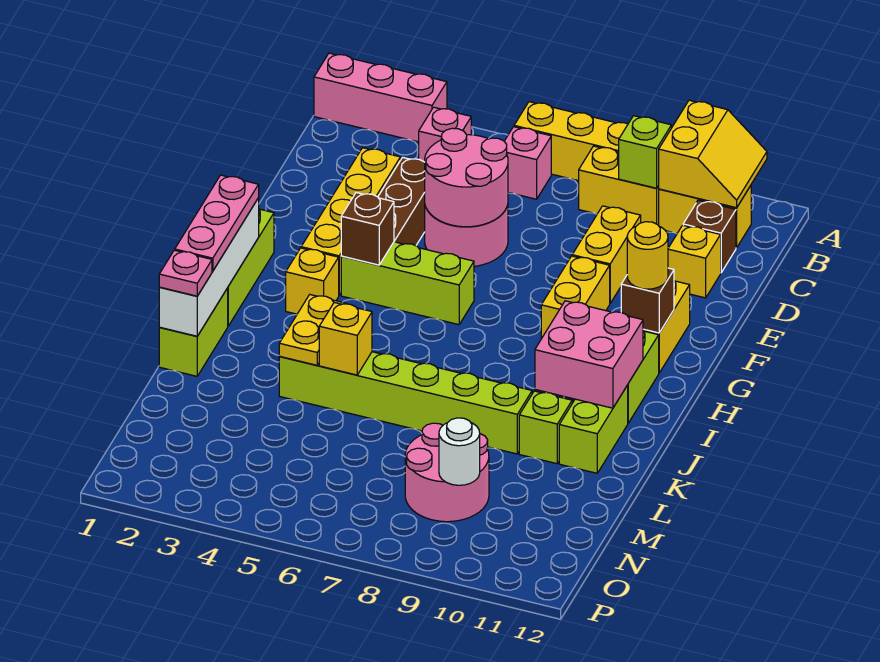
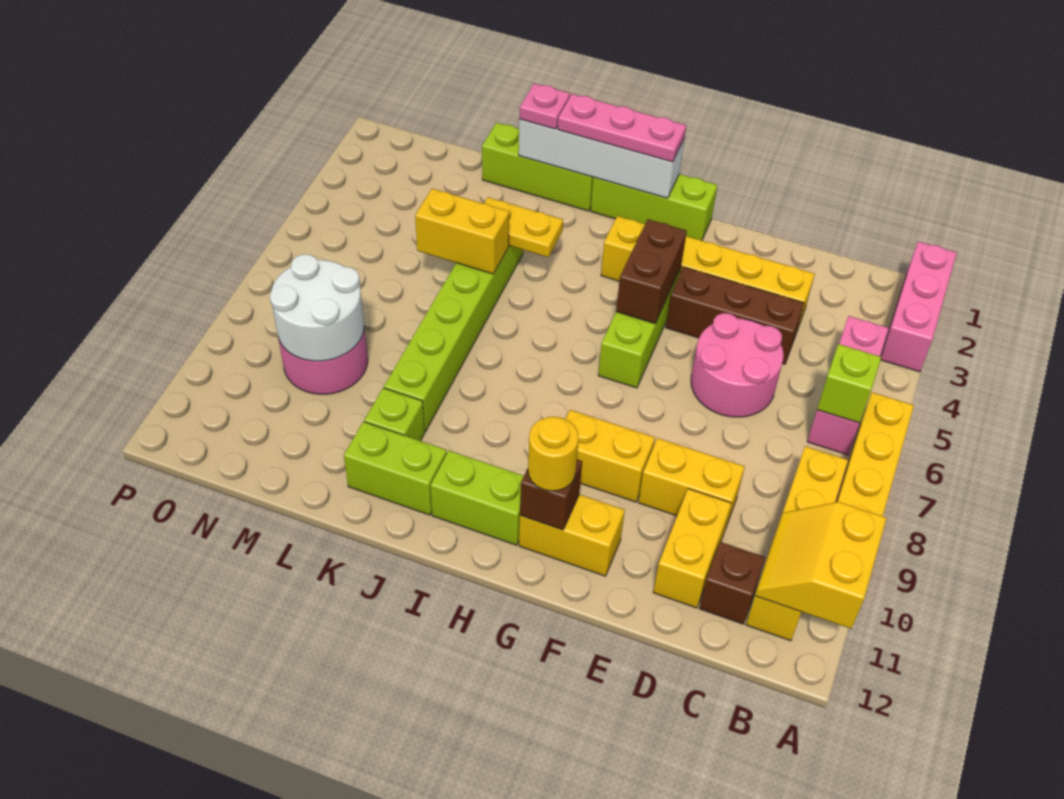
yellow slope A10:B11 level 2 top 10 -> yellow slope A10:B11 level 2 top A
lime brick B9 level 2 -> lime brick B6 level 2
pink round brick D5:E6 level 2 -> none
yellow brick D11 level 1 -> yellow brick D10:D11 level 1
brown brick G4 level 2 -> brown brick G4:G5 level 2
pink brick I10:J11 level 2 -> none
lime brick J1:K1 level 1 -> lime brick J1:L1 level 1
yellow brick K5 level 2 -> yellow brick K5:L5 level 2
white round brick N9 level 2 -> white round brick M8:N9 level 2

